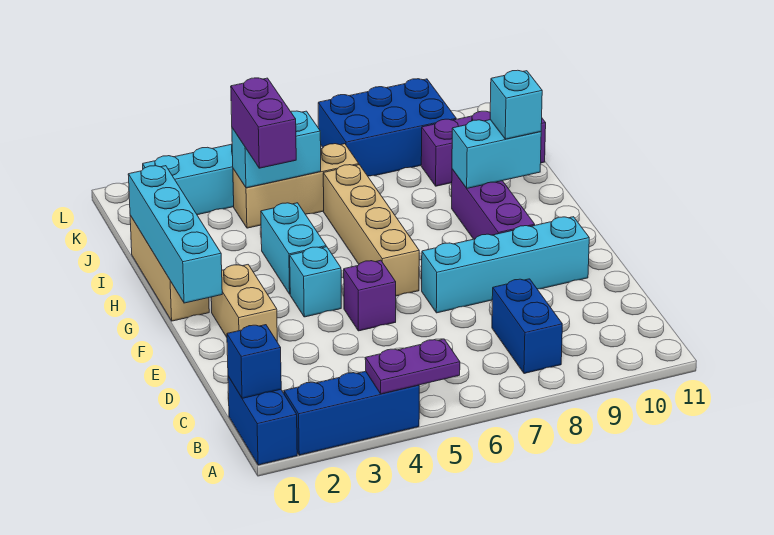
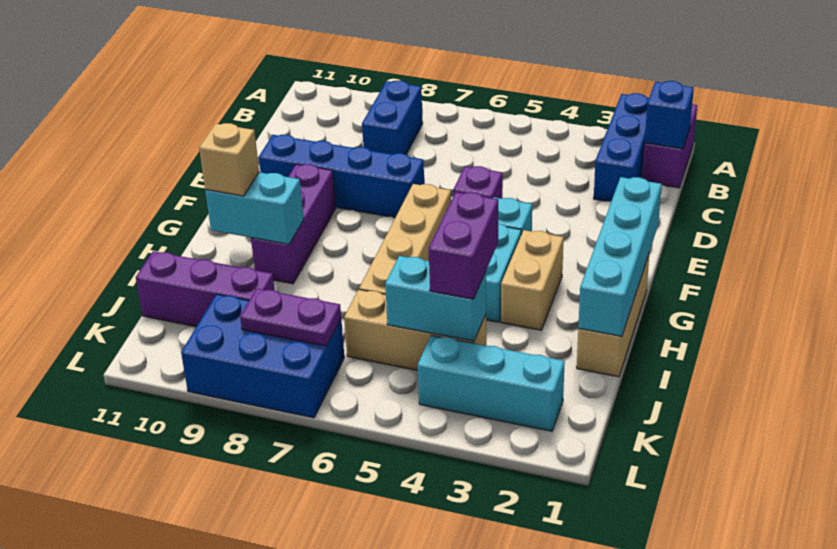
blue brick A1:B1 level 1 -> purple brick A1:B1 level 1
blue brick A2:A4 level 1 -> blue brick A2:C2 level 1
purple plate A4:A5 level 2 -> purple plate K7:K8 level 2
tan brick E2:F2 level 1 -> tan brick G3:H3 level 1
cyan brick E7:E10 level 1 -> blue brick E7:E10 level 1
cyan brick H10 level 3 -> tan brick H10 level 3

